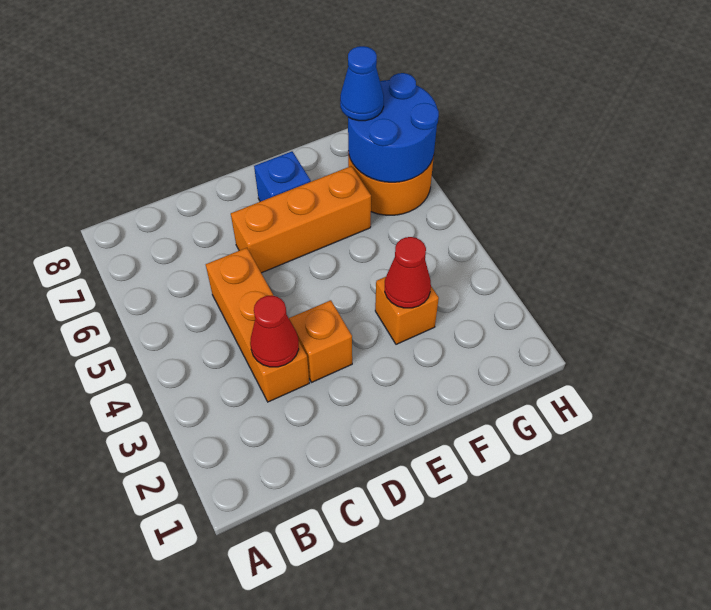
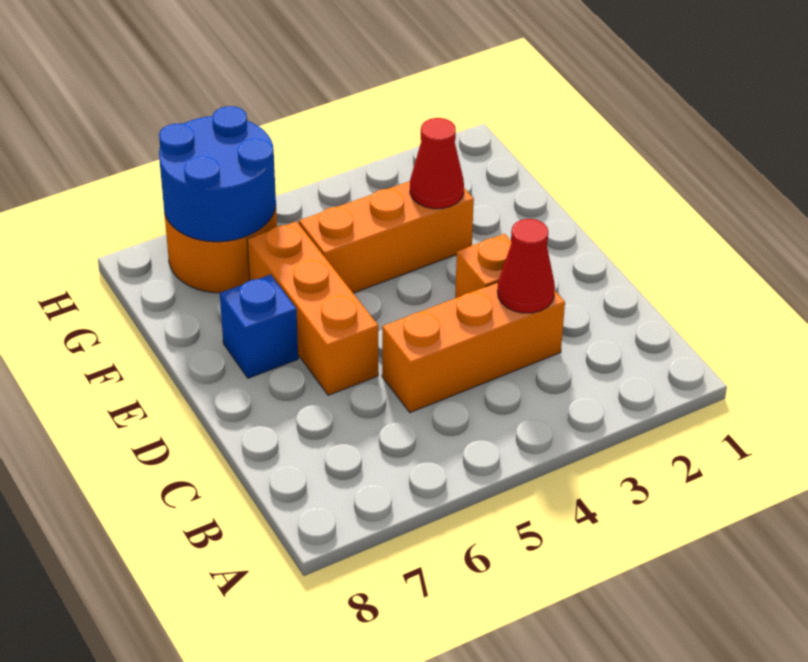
orange brick F3 level 1 -> orange brick F3:F5 level 1
blue cone G7 level 3 -> none

